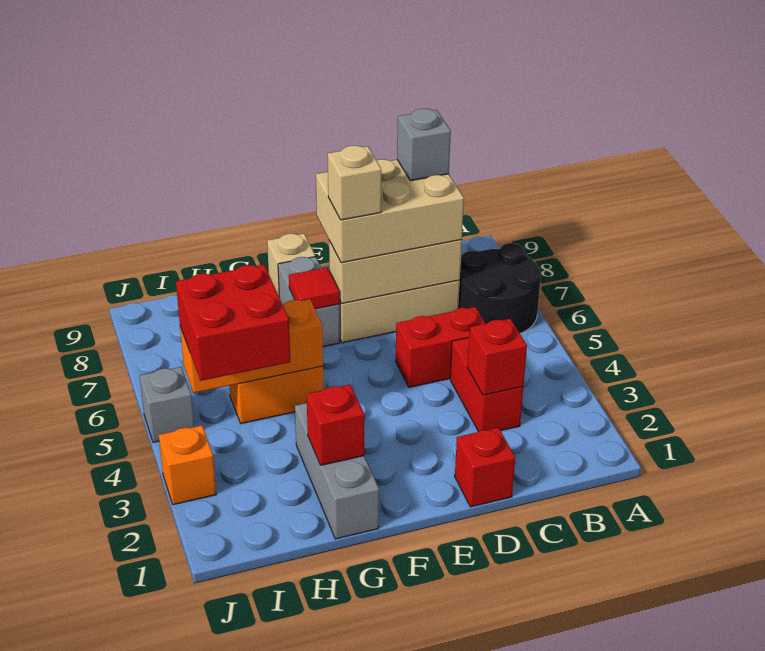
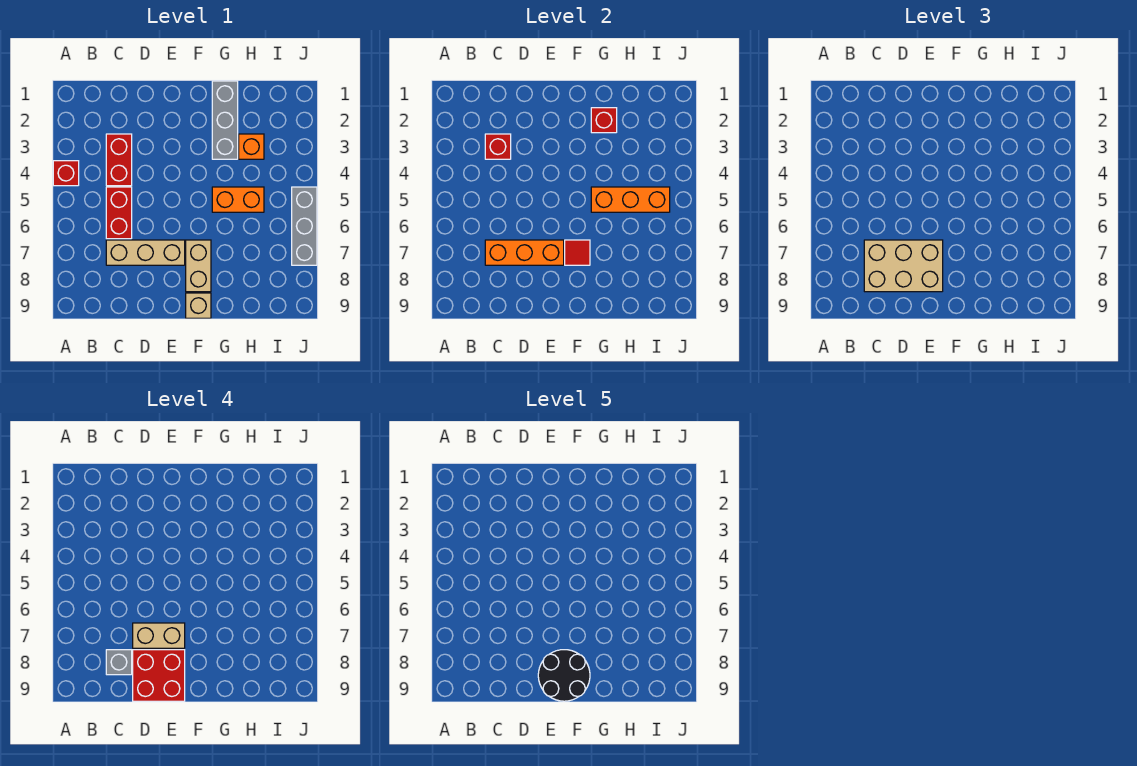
black round brick A6:B7 level 1 -> black round brick E8:F9 level 5
red brick C5:D5 level 1 -> red brick C5:C6 level 1
tan brick C7:E7 level 2 -> orange brick C7:E7 level 2
red brick D1 level 1 -> red brick A4 level 1
tan brick E7 level 4 -> tan brick D7:E7 level 4
grey brick F7:F8 level 1 -> tan brick F7:F8 level 1
red brick H4:I5 level 3 -> red brick D8:E9 level 4
orange brick J3 level 1 -> orange brick H3 level 1
grey brick J5 level 1 -> grey brick J5:J7 level 1

